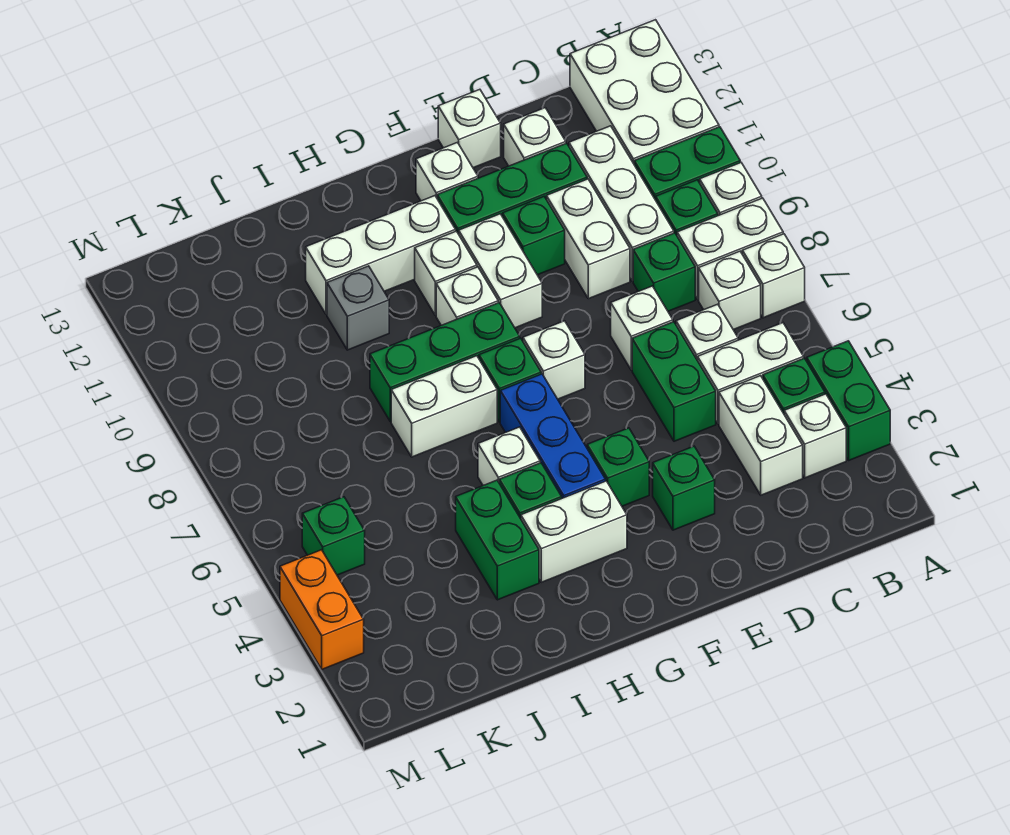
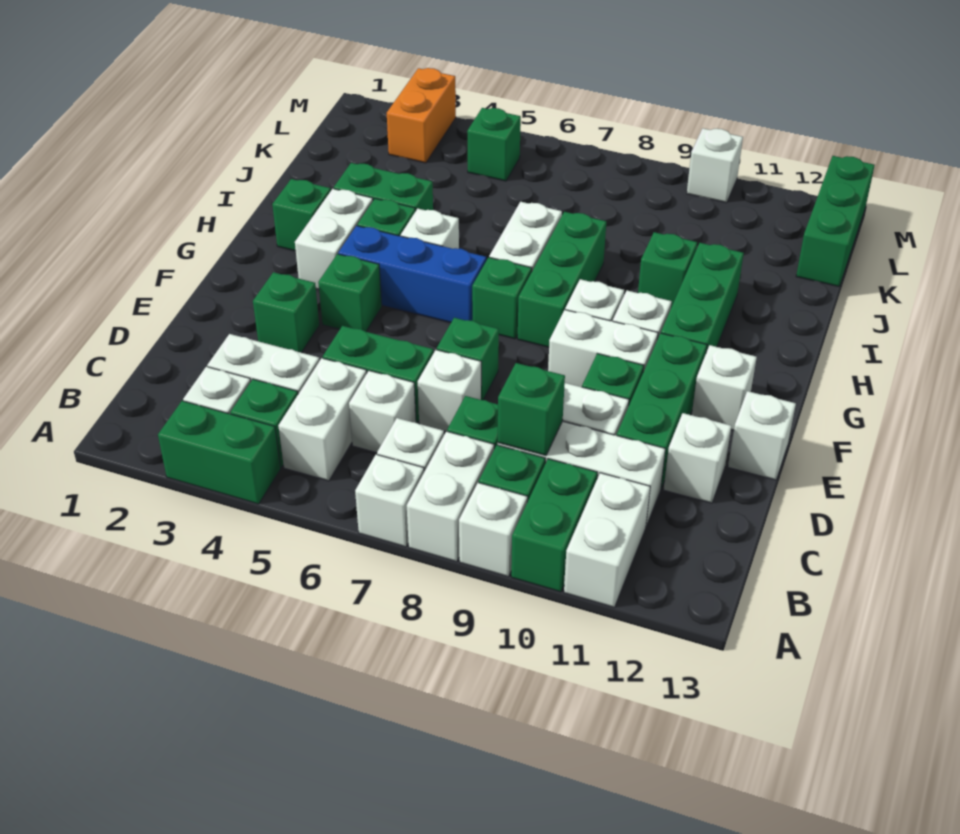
white brick A11:B13 level 1 -> white brick A11:B11 level 1
none -> green brick C9 level 2
none -> green brick E7 level 1
white brick F7 level 1 -> white brick M10 level 1
white brick G11:I11 level 1 -> green brick G11:I11 level 1
none -> green brick H2 level 1
grey brick I10 level 1 -> green brick I10 level 1
none -> green brick K13:M13 level 1
orange brick M3:M4 level 1 -> orange brick L3:M3 level 1

